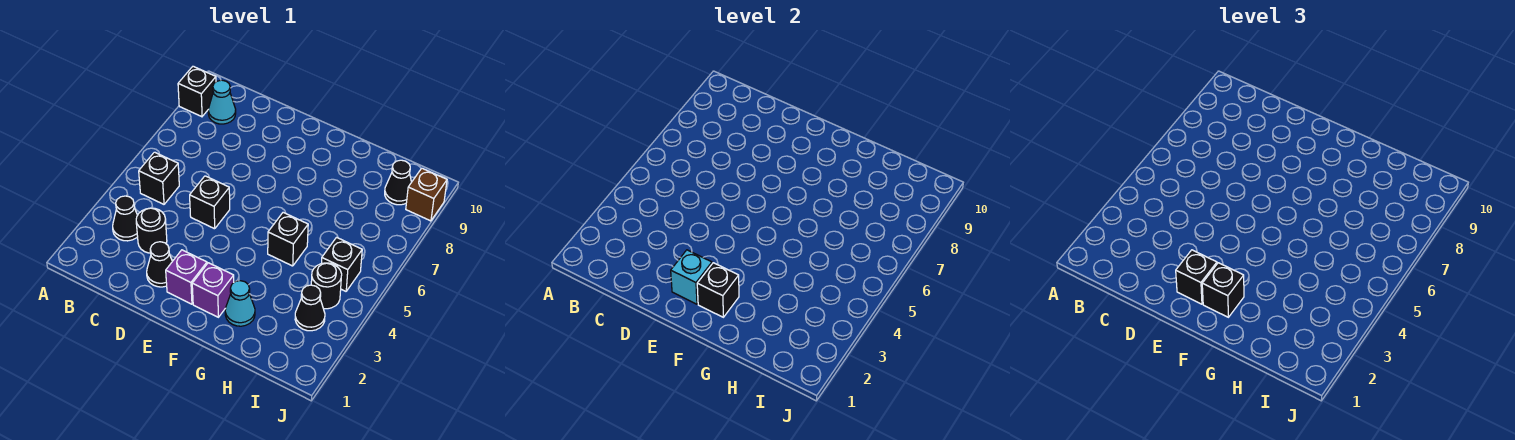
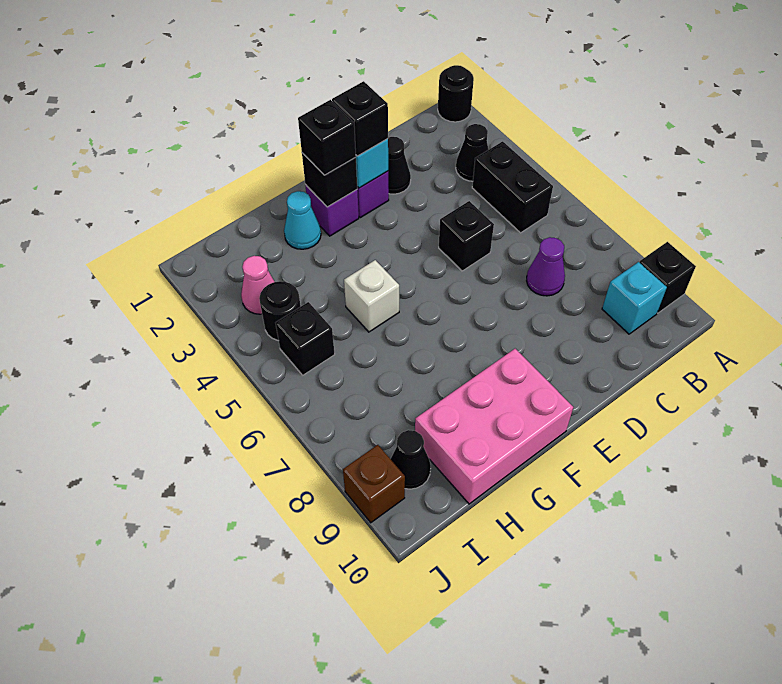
black brick B5 level 1 -> black brick B4:B5 level 1
cyan cone B9 level 1 -> cyan brick B9 level 1
black round brick C3 level 1 -> black round brick A1 level 1
none -> purple cone C7 level 1
none -> pink brick F9:H10 level 1
black brick G5 level 1 -> white brick G5 level 1
black cone I3 level 1 -> pink cone I3 level 1

